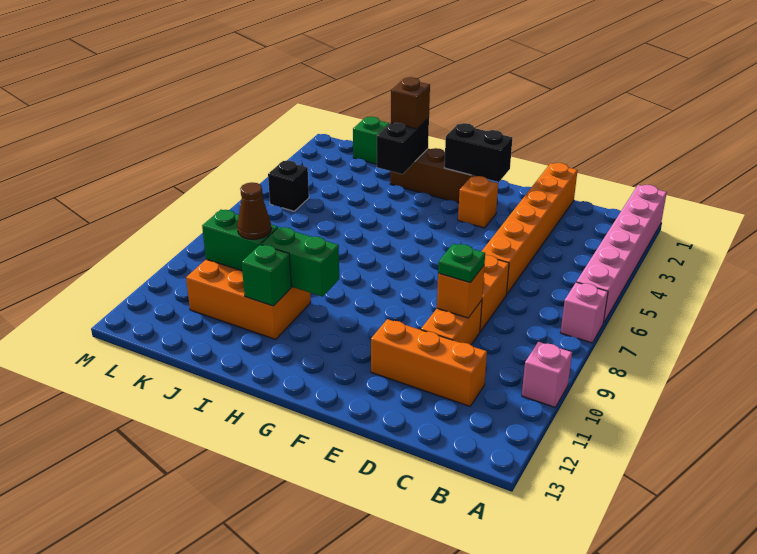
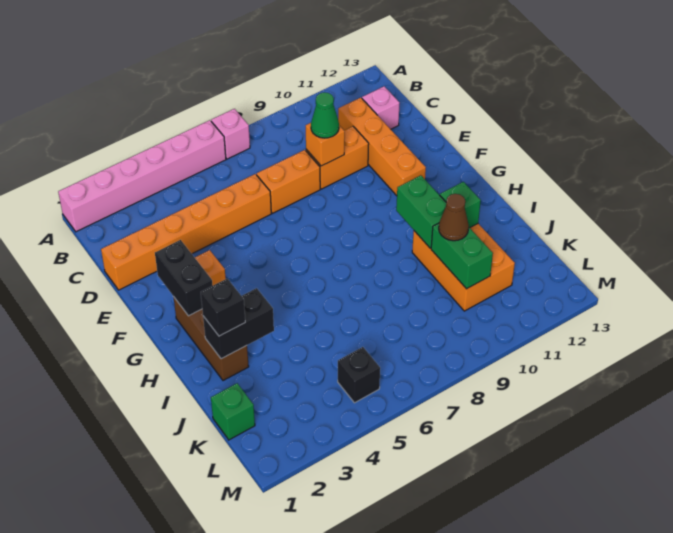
pink brick A10 level 1 -> pink brick C12 level 1
orange brick C11:E11 level 1 -> orange brick C11:F11 level 1
green plate D9 level 3 -> green cone D9 level 3
brown brick I2 level 3 -> black brick I2 level 3

